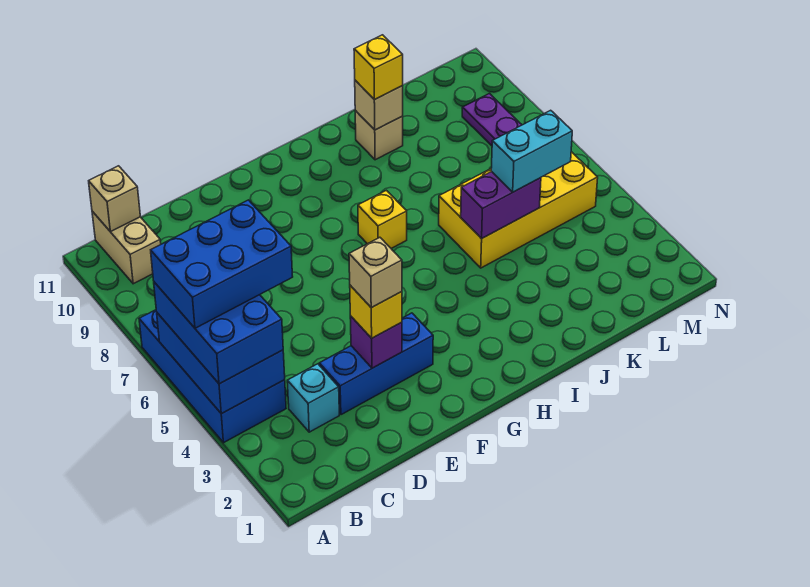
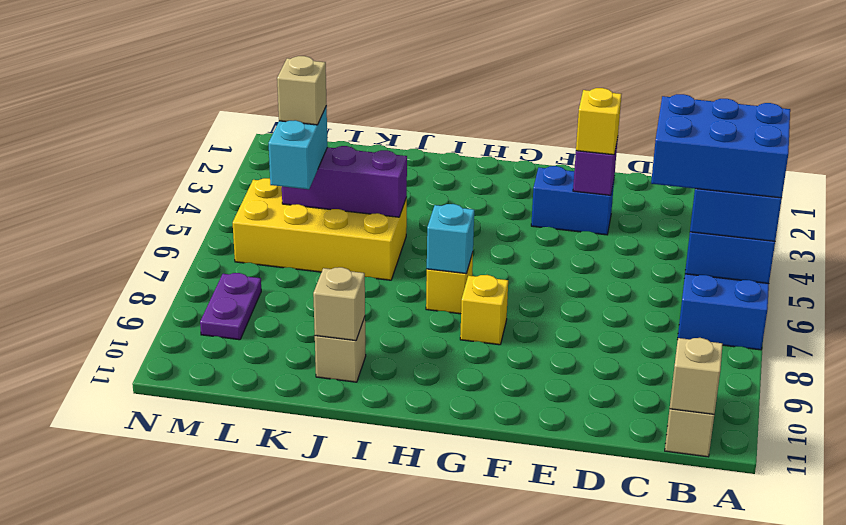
cyan brick C3 level 1 -> cyan brick H7 level 2
blue brick D3:F3 level 1 -> blue brick E3:F3 level 1
tan brick E3 level 4 -> tan brick L5 level 4
purple brick J5:K5 level 2 -> purple brick J5:L5 level 2
yellow brick J10 level 3 -> yellow brick G8 level 1
cyan brick K5:L5 level 3 -> cyan brick L5:L6 level 3

